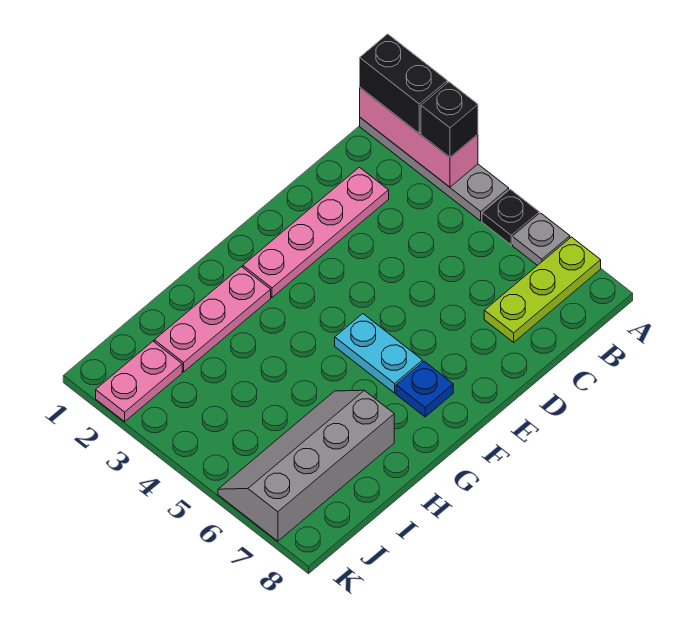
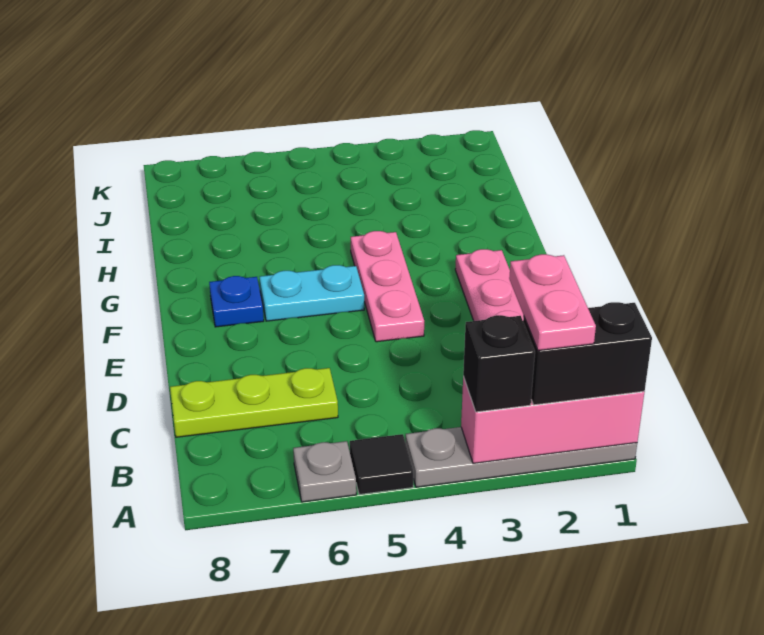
black plate A5 level 1 -> black tile A5 level 1
lime plate A7:C7 level 1 -> lime plate C6:C8 level 1
pink plate G2:I2 level 1 -> pink plate E4:G4 level 1
grey slope H6:K7 level 1 top 7 -> none
pink plate J2:K2 level 1 -> pink plate A2:B2 level 4

